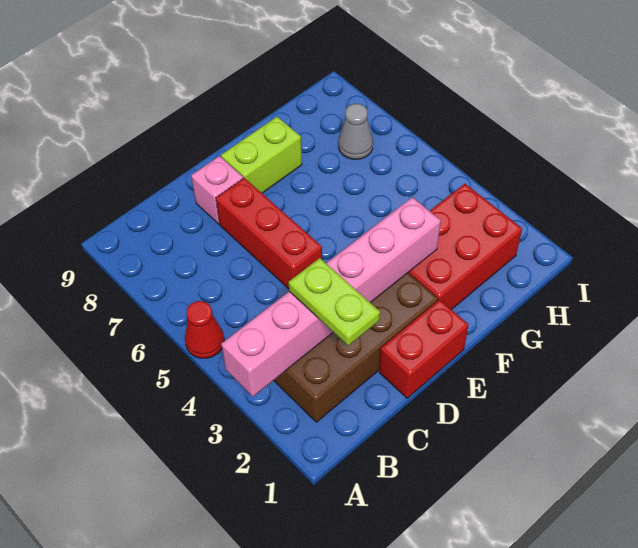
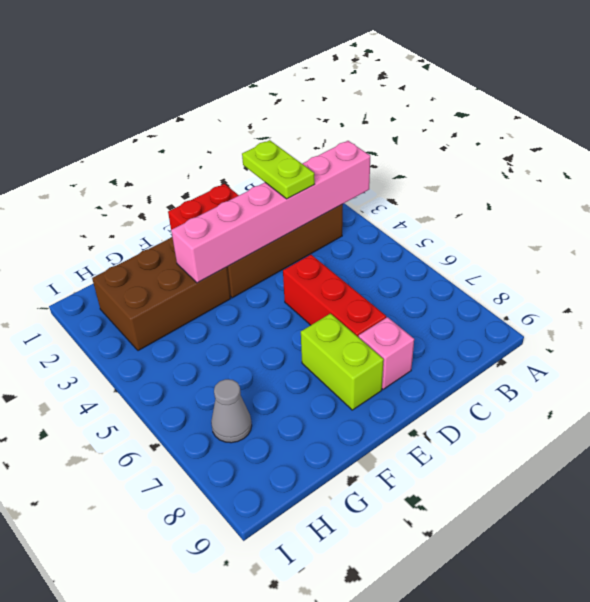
red cone A5 level 1 -> none
lime brick E8:F8 level 1 -> lime brick E7:E8 level 1
red brick F2:H3 level 1 -> brown brick F2:H3 level 1

